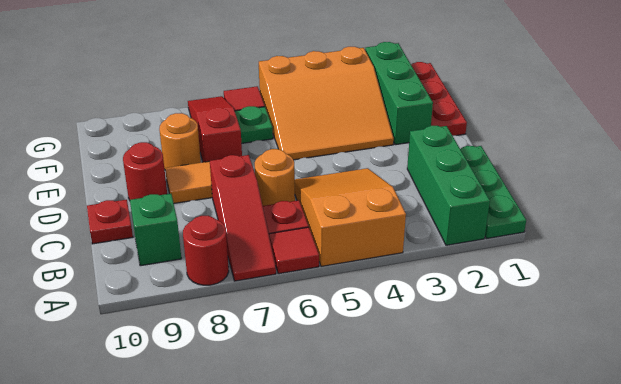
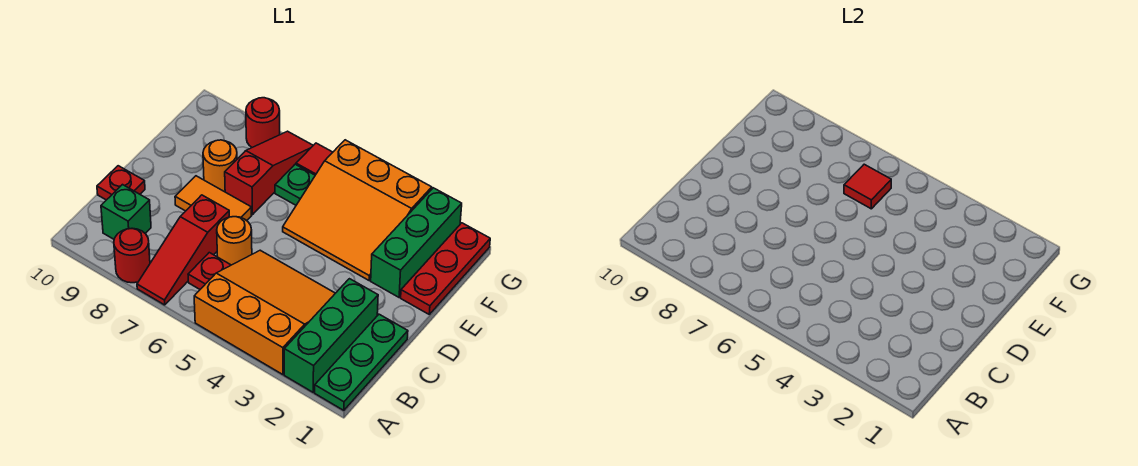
orange slope A4:C5 level 1 top A -> orange slope A3:C5 level 1 top A
red tile A6 level 1 -> red tile F6 level 2
red round brick D9 level 1 -> red round brick G8 level 1

